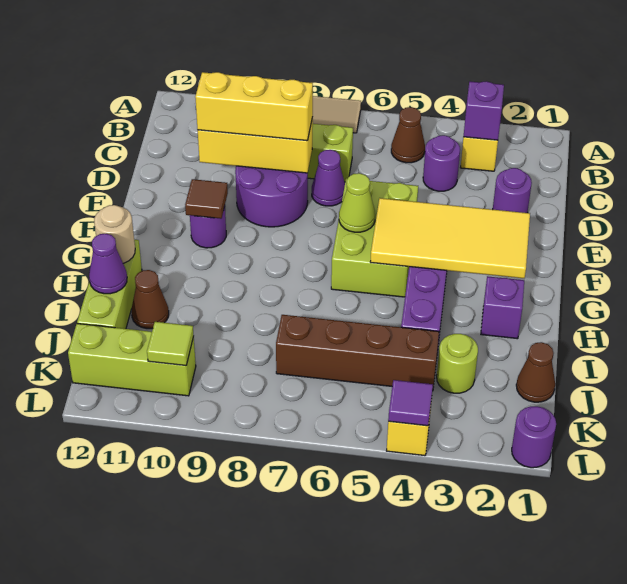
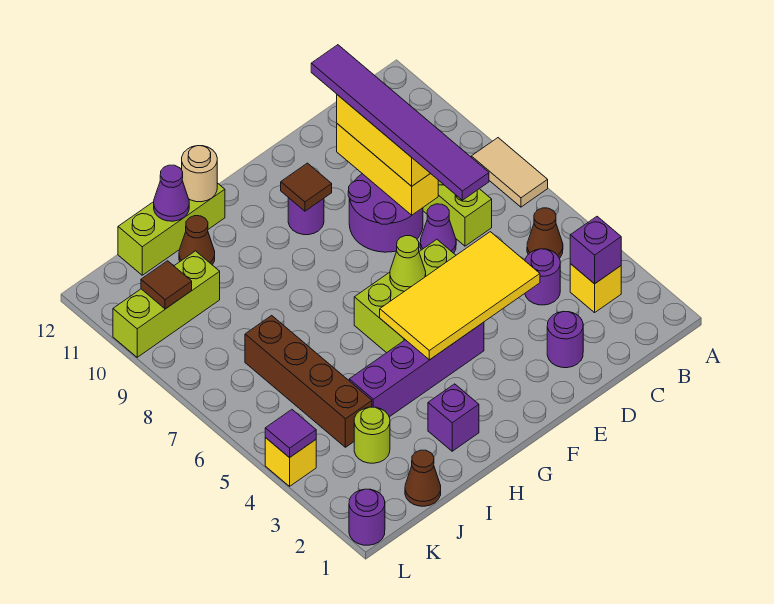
none -> purple tile D6:D11 level 4
yellow tile F2:G5 level 2 -> yellow tile D4:G5 level 2
lime brick K10:K12 level 1 -> lime brick J10:L10 level 1
lime tile K10 level 2 -> brown tile K10 level 2

